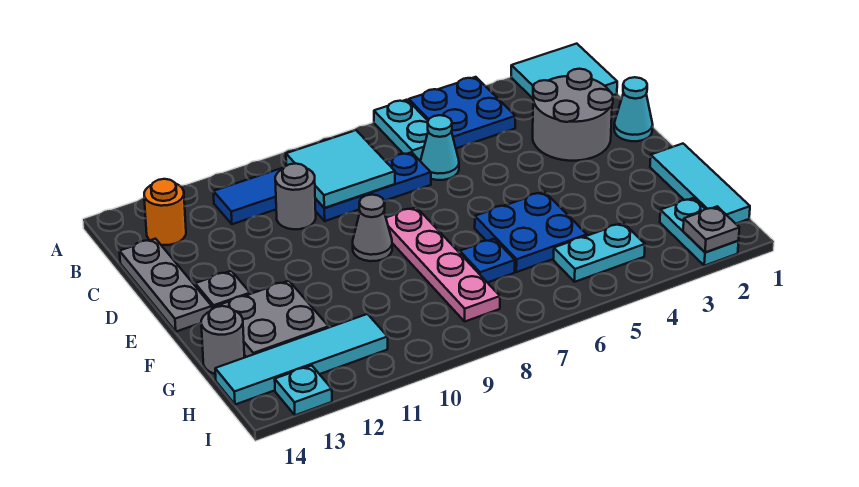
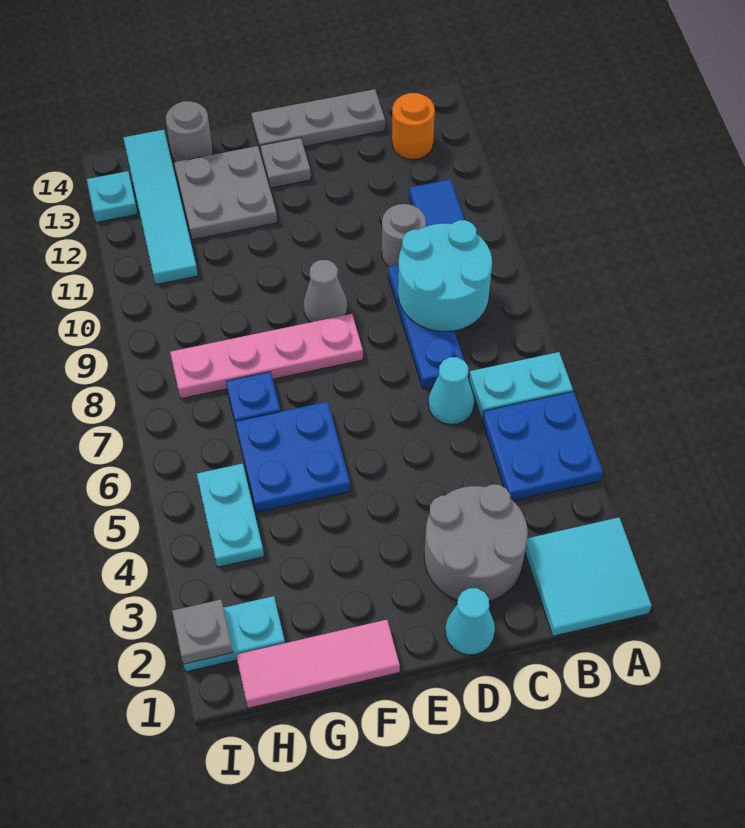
cyan tile B8:C9 level 2 -> cyan round brick B8:C9 level 2
cyan tile F1:H1 level 1 -> pink tile F1:H1 level 1

